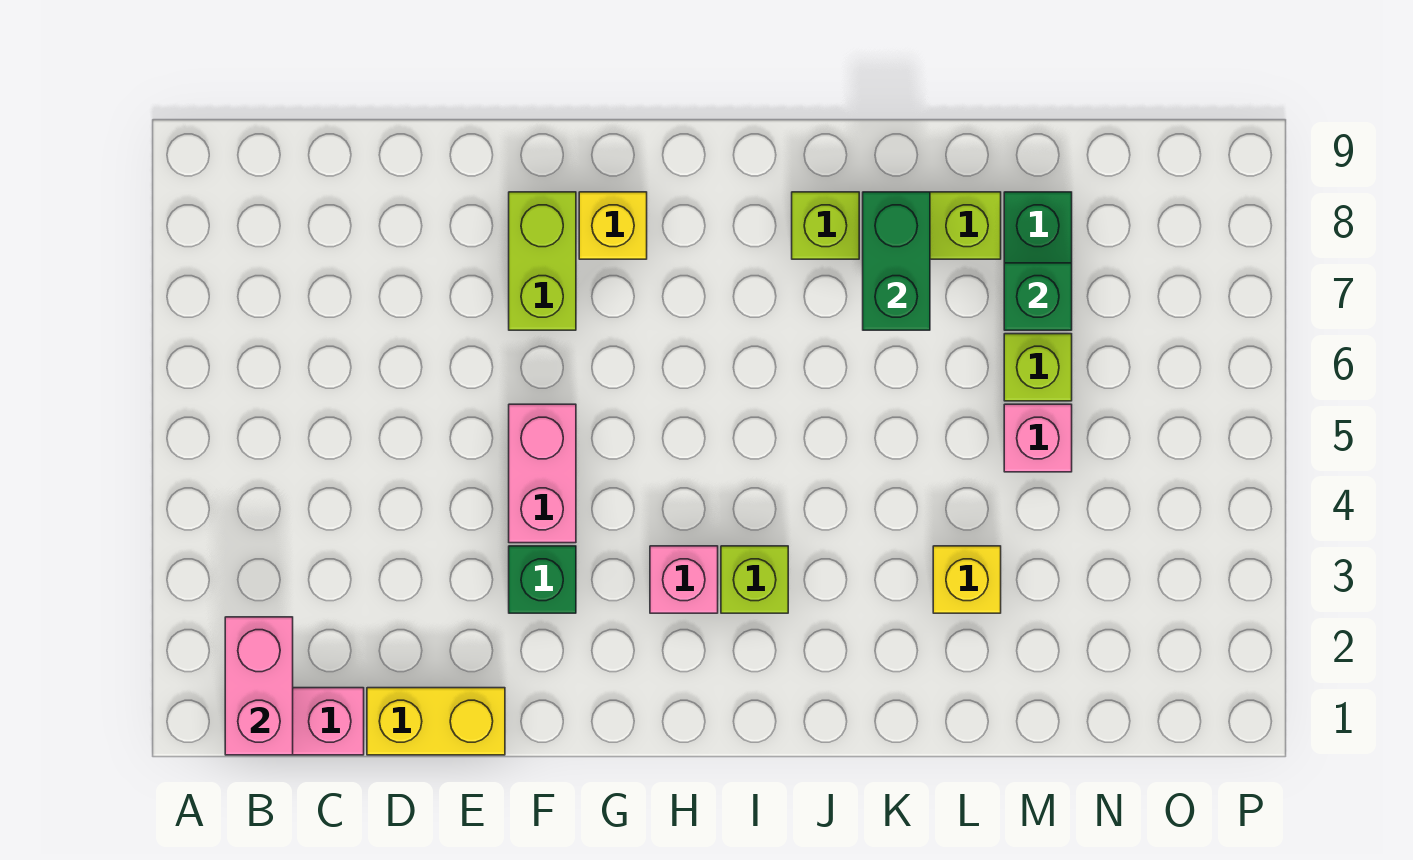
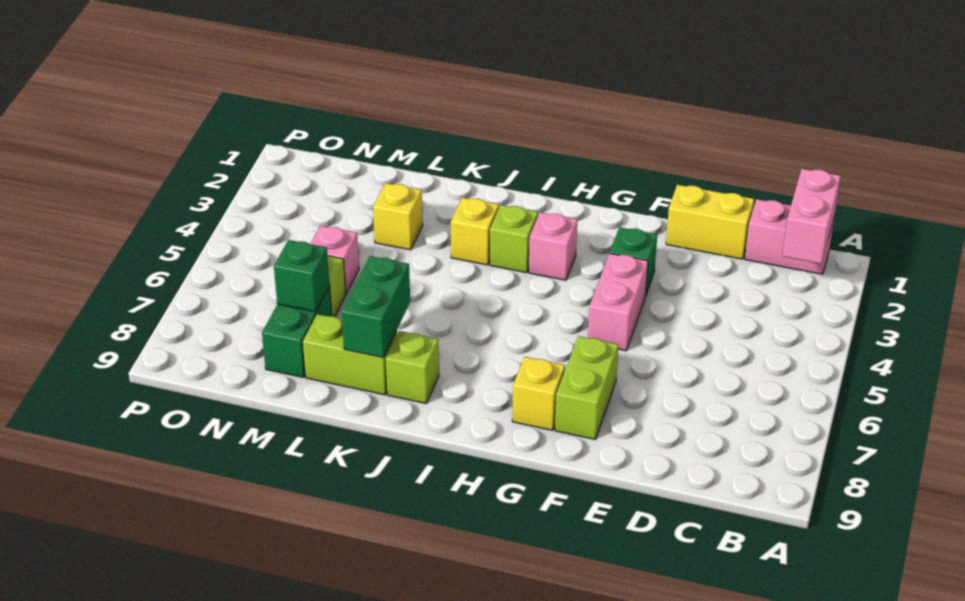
none -> yellow brick J3 level 1

